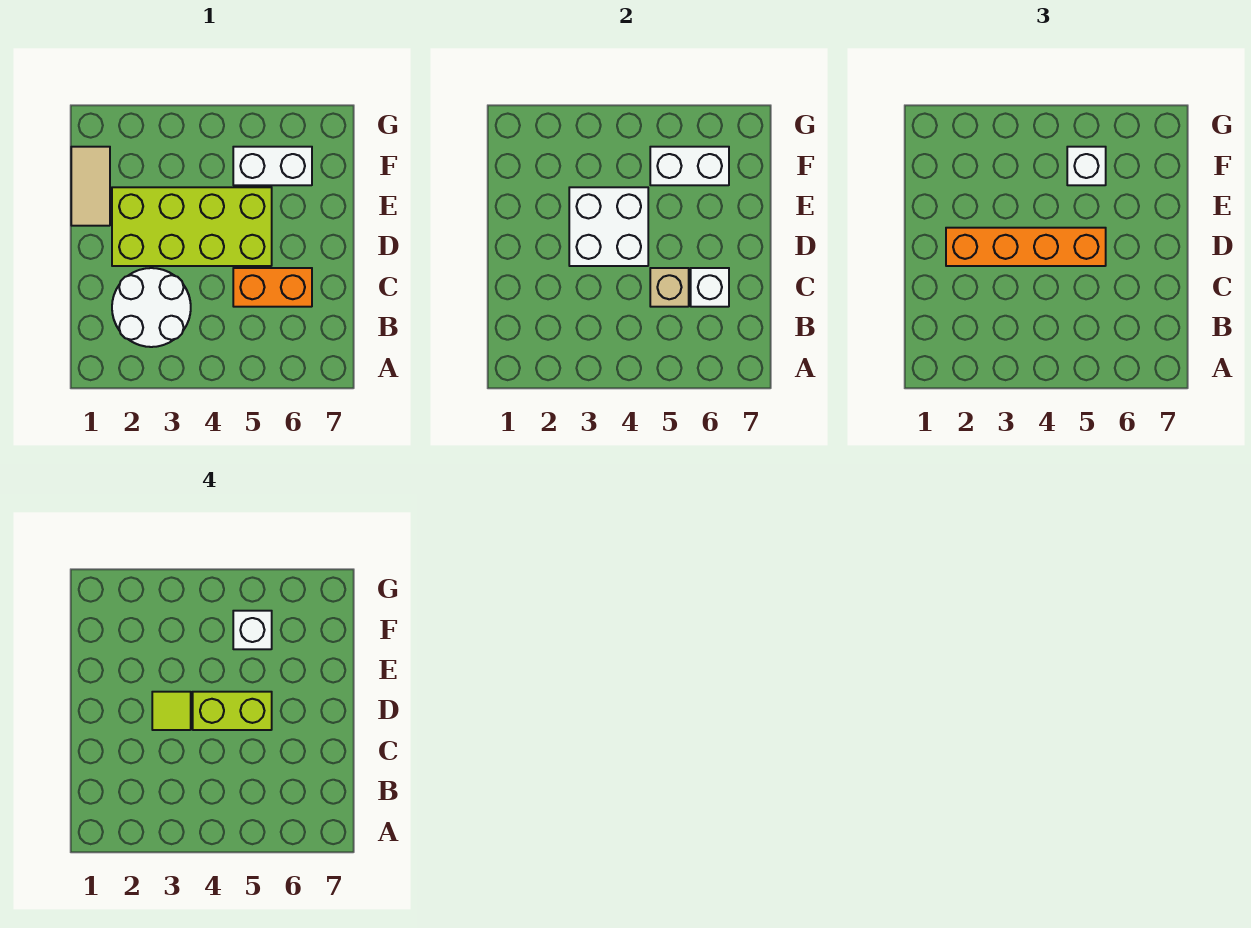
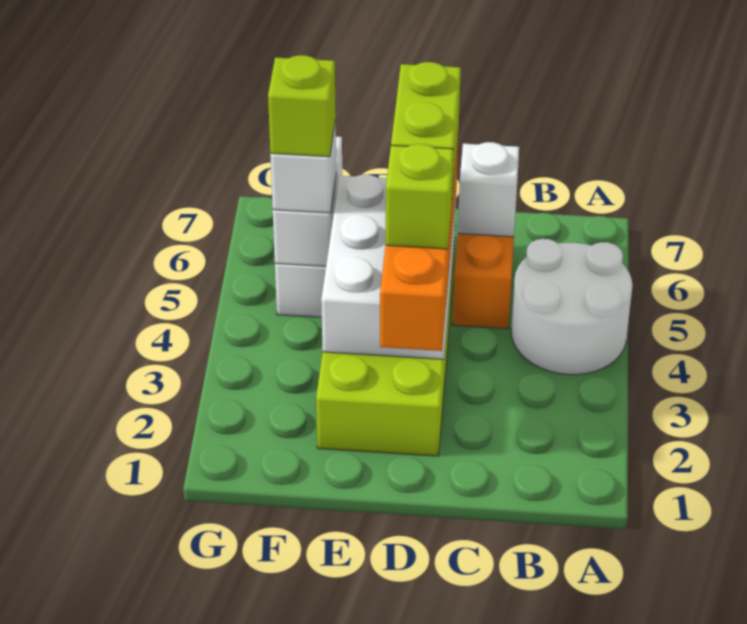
white round brick B2:C3 level 1 -> white round brick A4:B5 level 1
tan brick C5 level 2 -> none
white brick D3:E4 level 2 -> white brick D3:E5 level 2
lime tile D3 level 4 -> lime brick D3 level 4
tan tile E1:F1 level 1 -> none
white brick F5 level 4 -> lime brick F5 level 4

